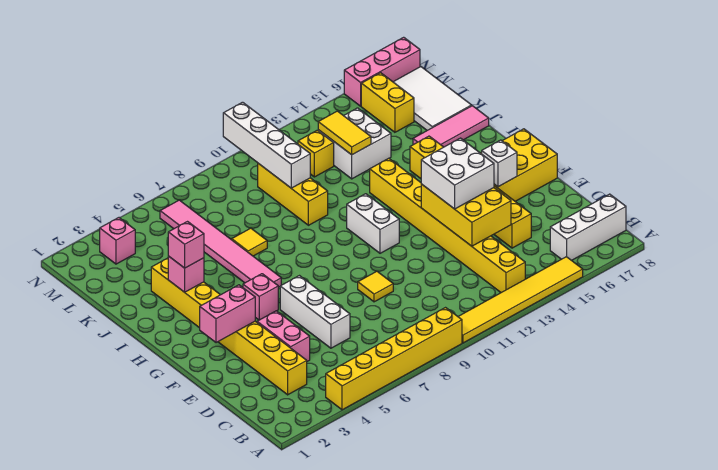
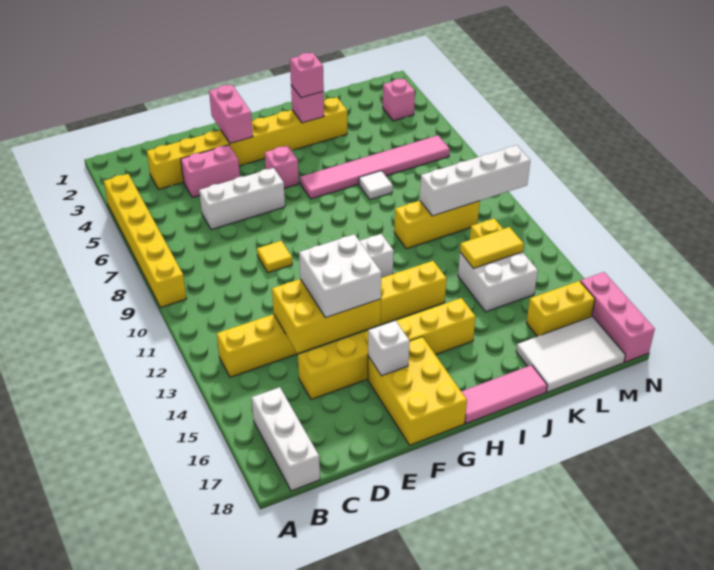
yellow tile A10:A15 level 1 -> none
yellow tile J7 level 1 -> white tile J7 level 1
pink tile J16:J18 level 1 -> pink tile H18:J18 level 1

